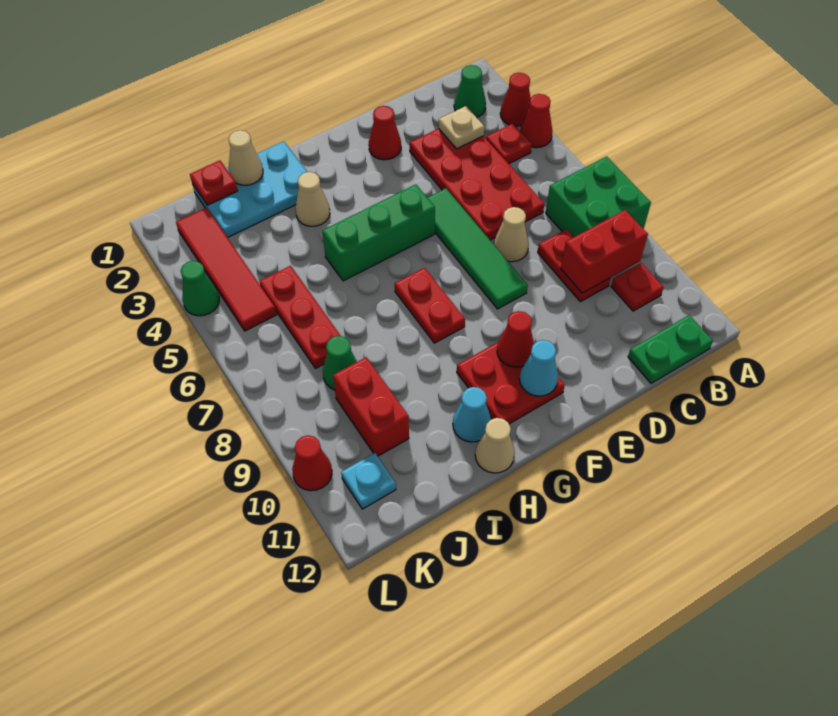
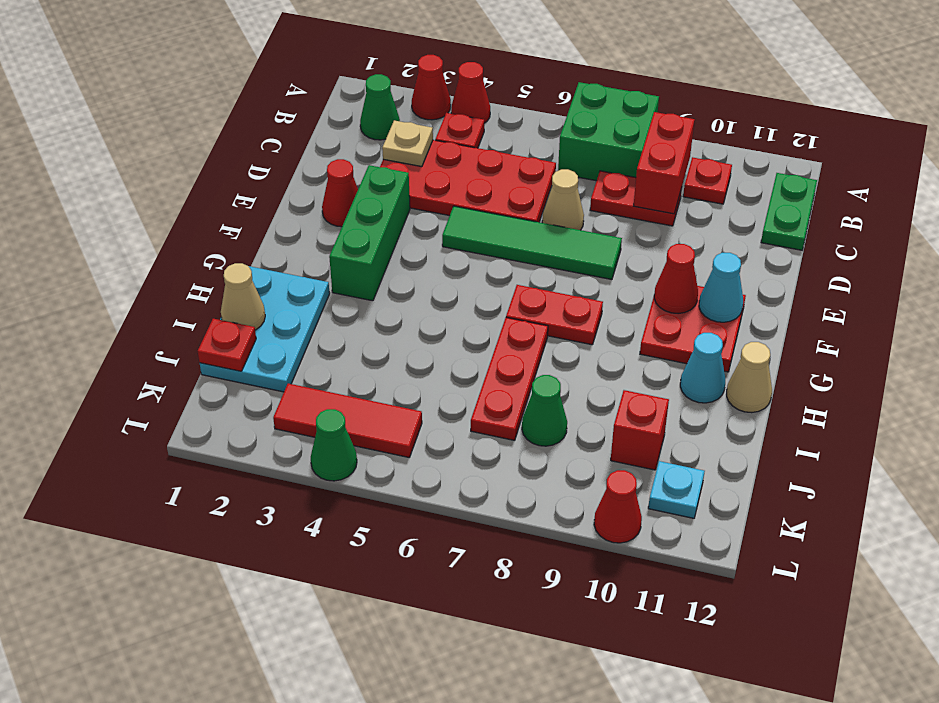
green brick F5:H5 level 1 -> green brick E3:G3 level 1
tan cone H3 level 1 -> none
red plate J5:J7 level 1 -> red plate H7:J7 level 1
red brick J9:J10 level 1 -> red brick J10 level 1
red tile K2:K5 level 1 -> red tile K3:K5 level 1

